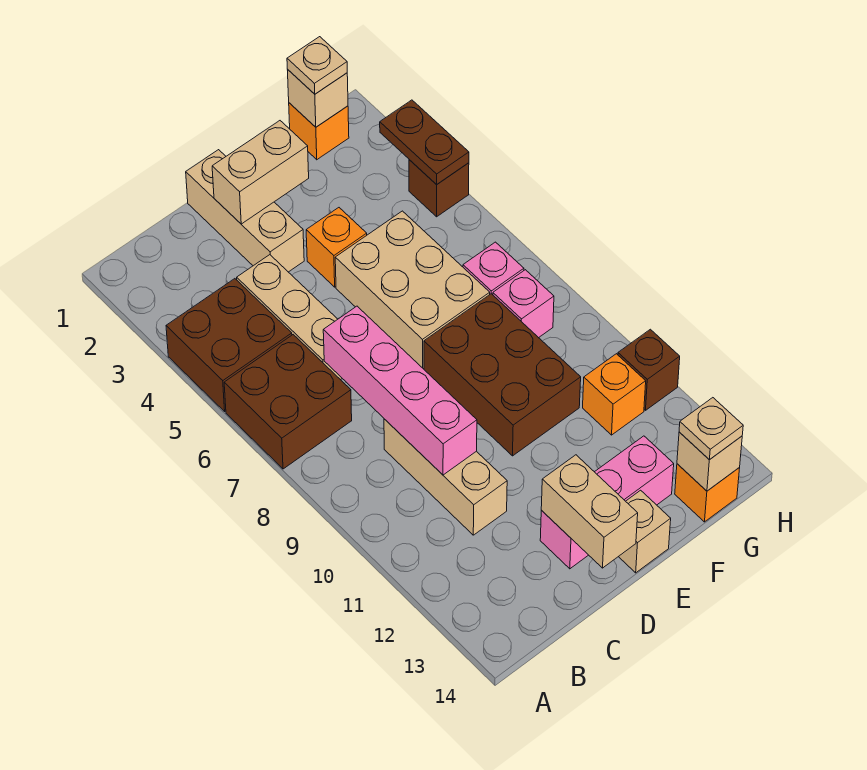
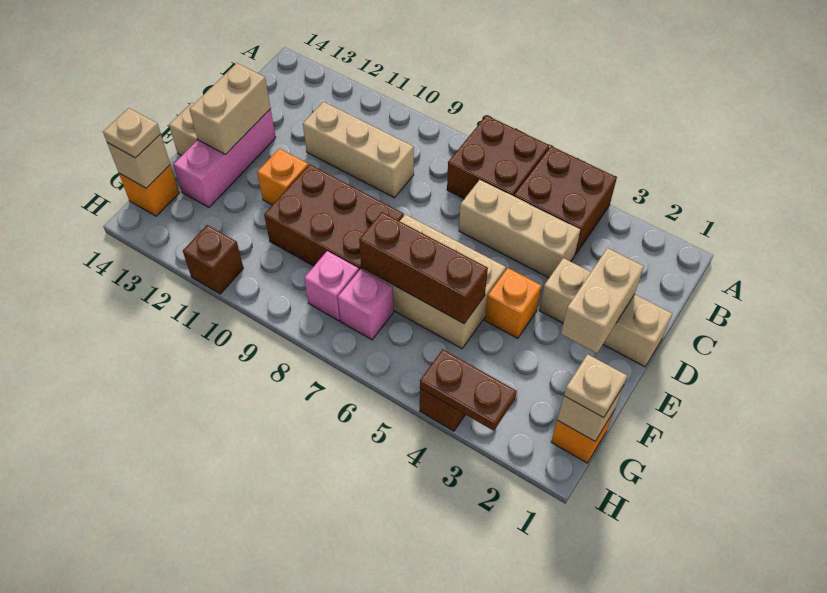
pink brick C7:C10 level 2 -> none
tan brick D13:D14 level 2 -> tan brick D13:E13 level 2
none -> brown brick F5:F7 level 2
orange brick G11 level 1 -> orange brick E11 level 1

